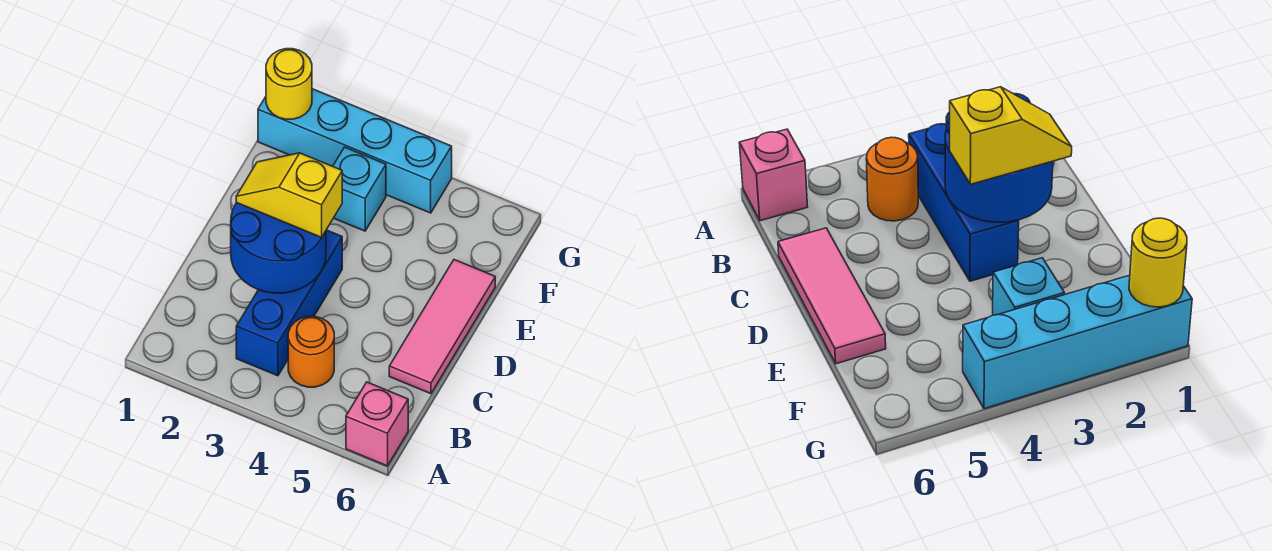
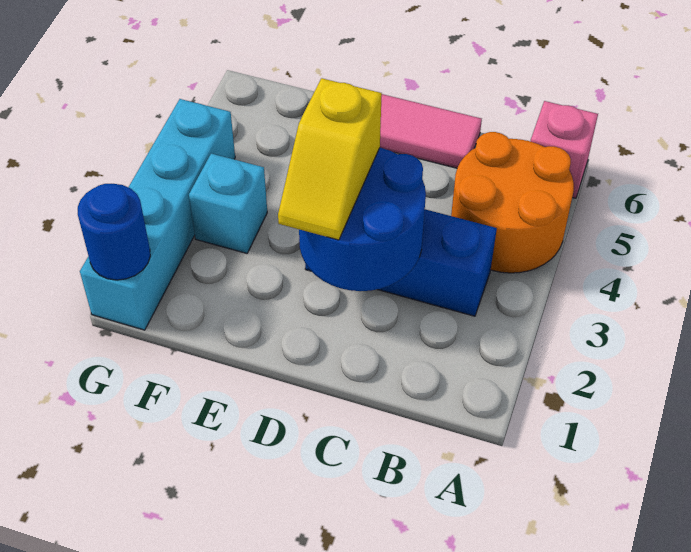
orange round brick B4 level 1 -> orange round brick A4:B5 level 1
yellow round brick G1 level 2 -> blue round brick G1 level 2

